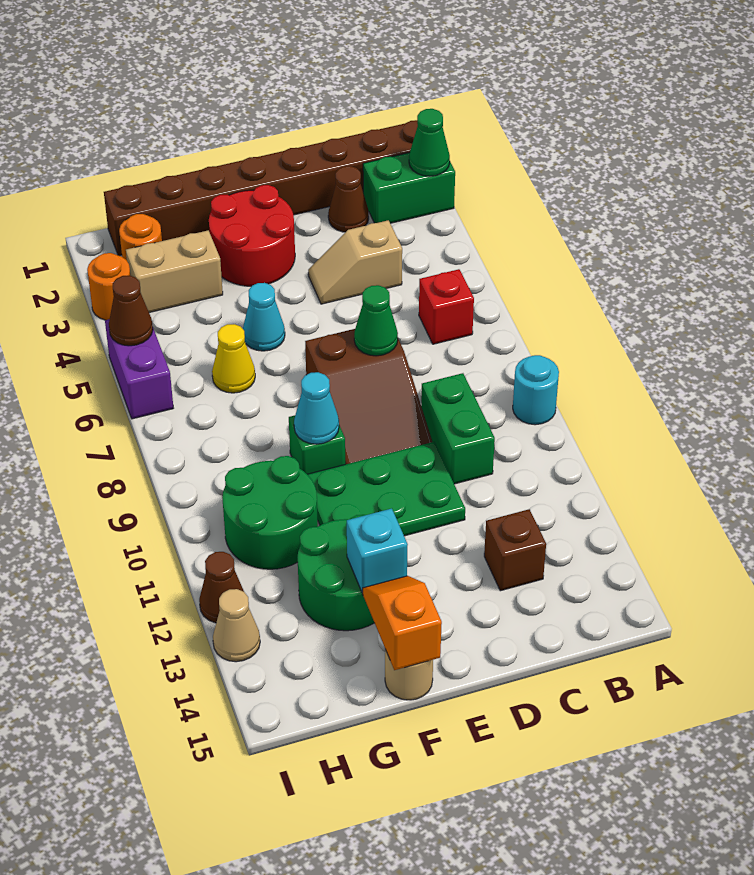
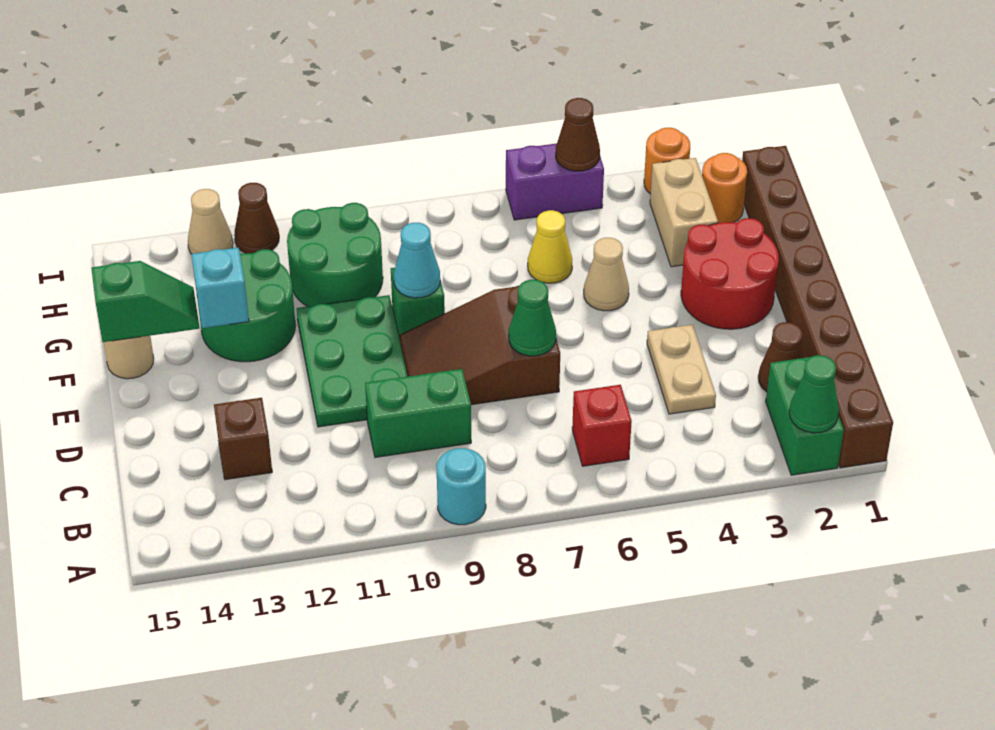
tan slope C4:D4 level 1 top C -> tan plate C4:D4 level 1
cyan cone F5 level 1 -> tan cone F5 level 1
orange slope F14:F15 level 2 top 15 -> green slope F14:F15 level 2 top 15

